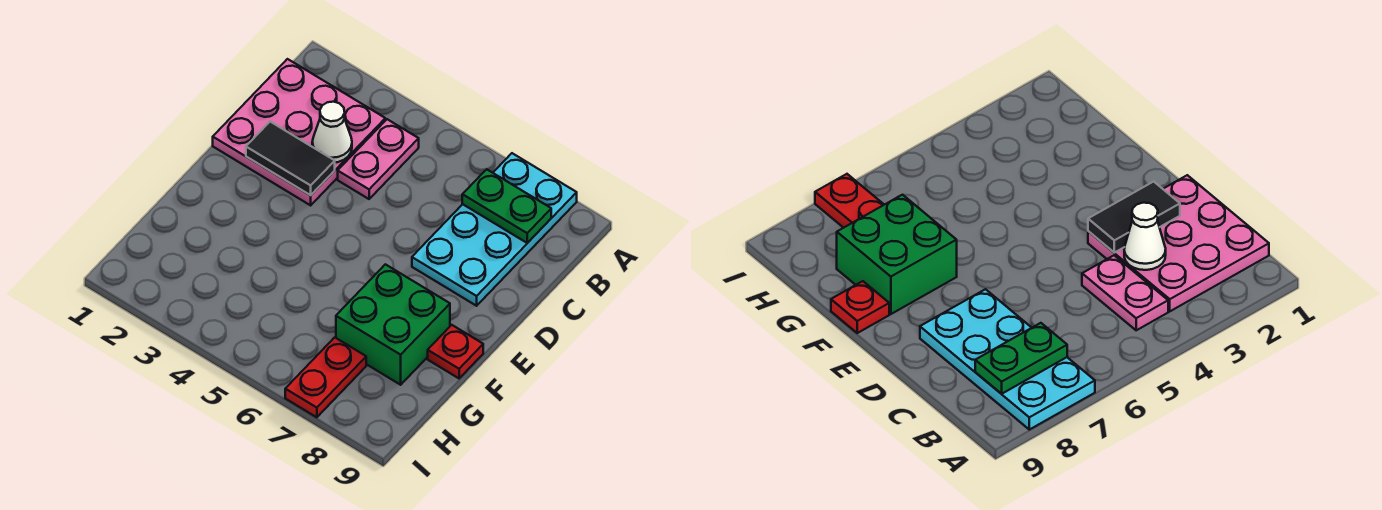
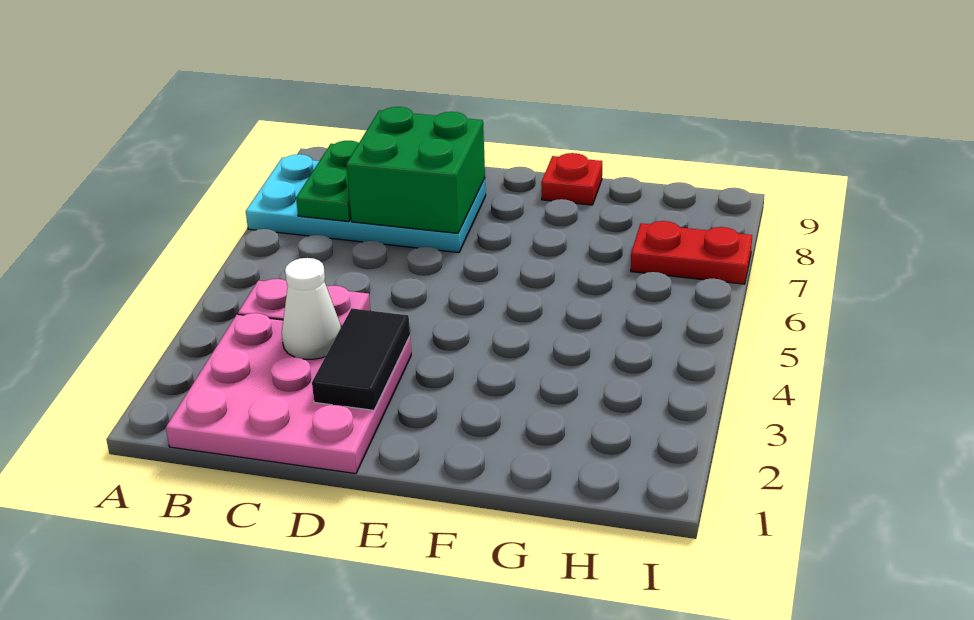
green brick F7:G8 level 1 -> green brick C7:D8 level 2

